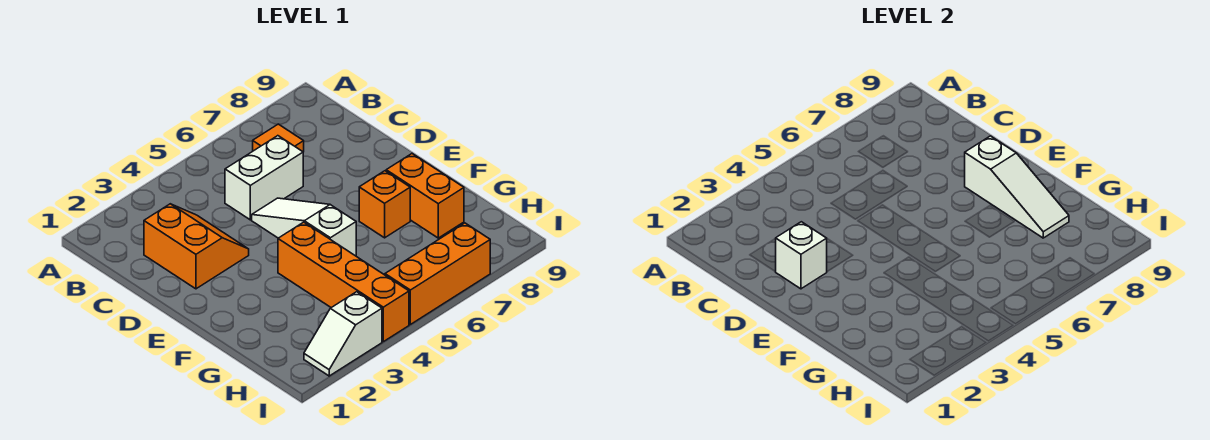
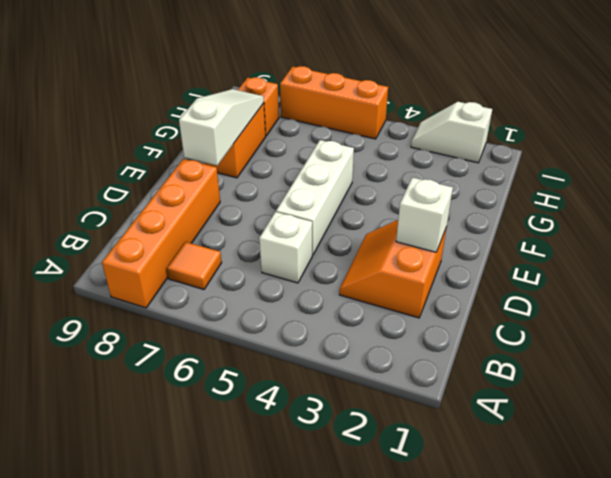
white brick C5:C6 level 1 -> white brick C5 level 1
white slope D5:F5 level 1 top F -> white brick D5:F5 level 1
orange brick F4:I4 level 1 -> orange brick A8:D8 level 1
orange brick F7 level 1 -> orange brick H8 level 1
white slope I2:I3 level 1 top 3 -> white slope I2:I3 level 1 top 2

